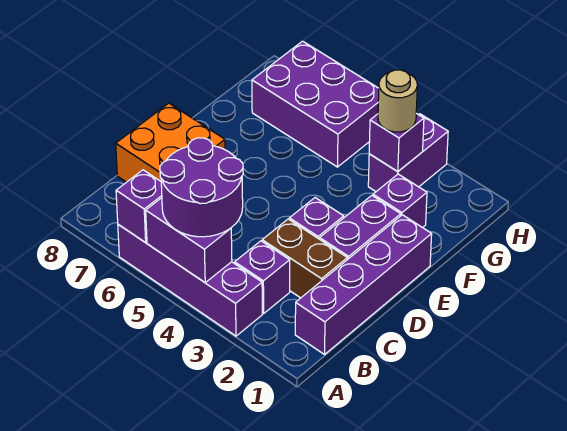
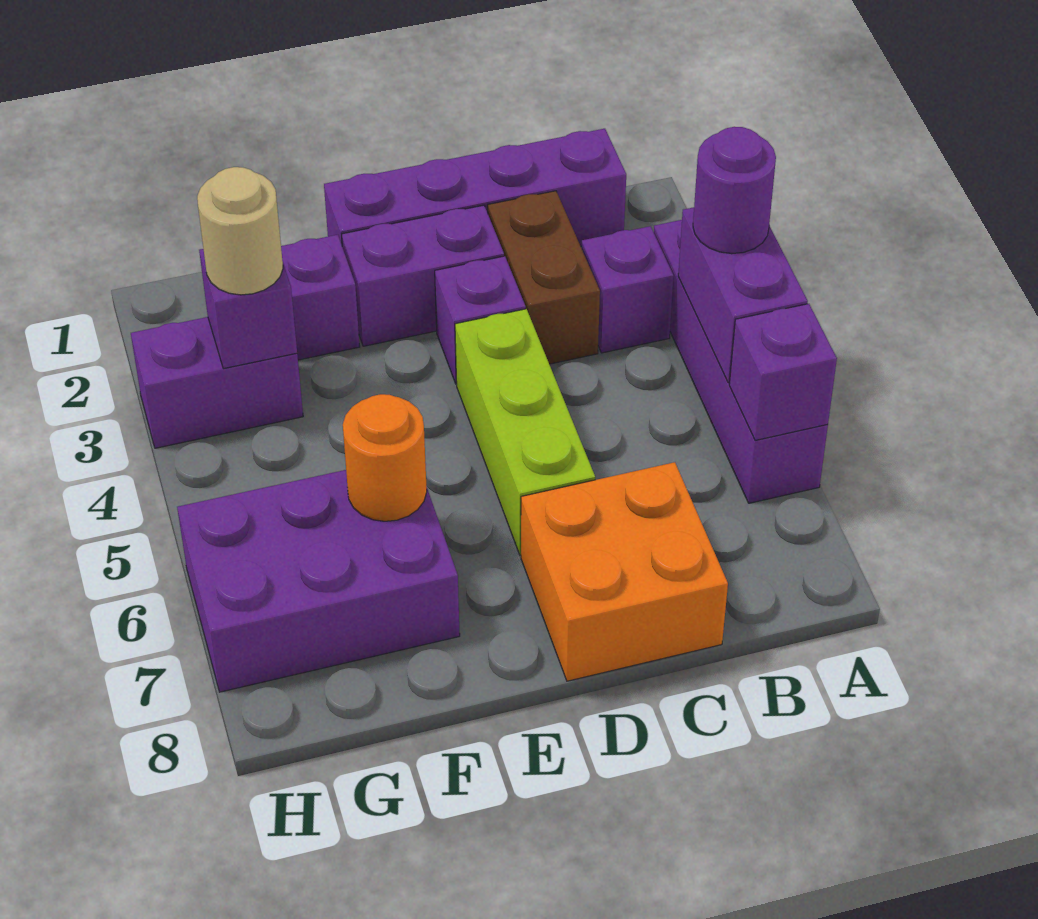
purple round brick A4:B5 level 3 -> purple round brick A4 level 3
none -> lime brick D4:D6 level 1
none -> orange round brick F6 level 2
purple brick G5:H7 level 1 -> purple brick F6:H7 level 1

